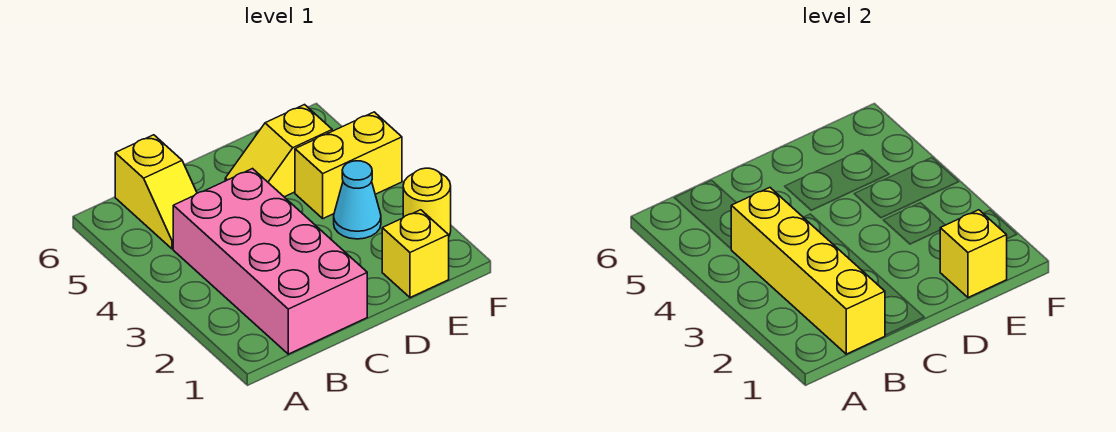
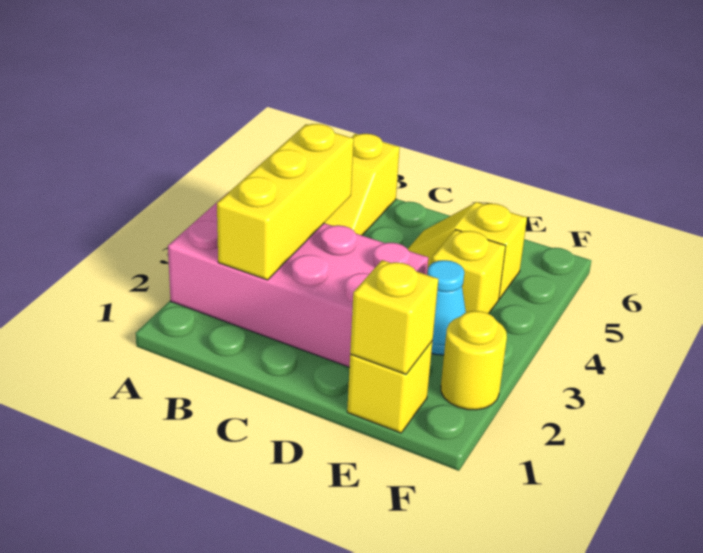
pink brick B1:C4 level 1 -> pink brick A2:D3 level 1
yellow brick B1:B4 level 2 -> yellow brick B2:B4 level 2
yellow brick E4:F4 level 1 -> yellow brick E4 level 1

